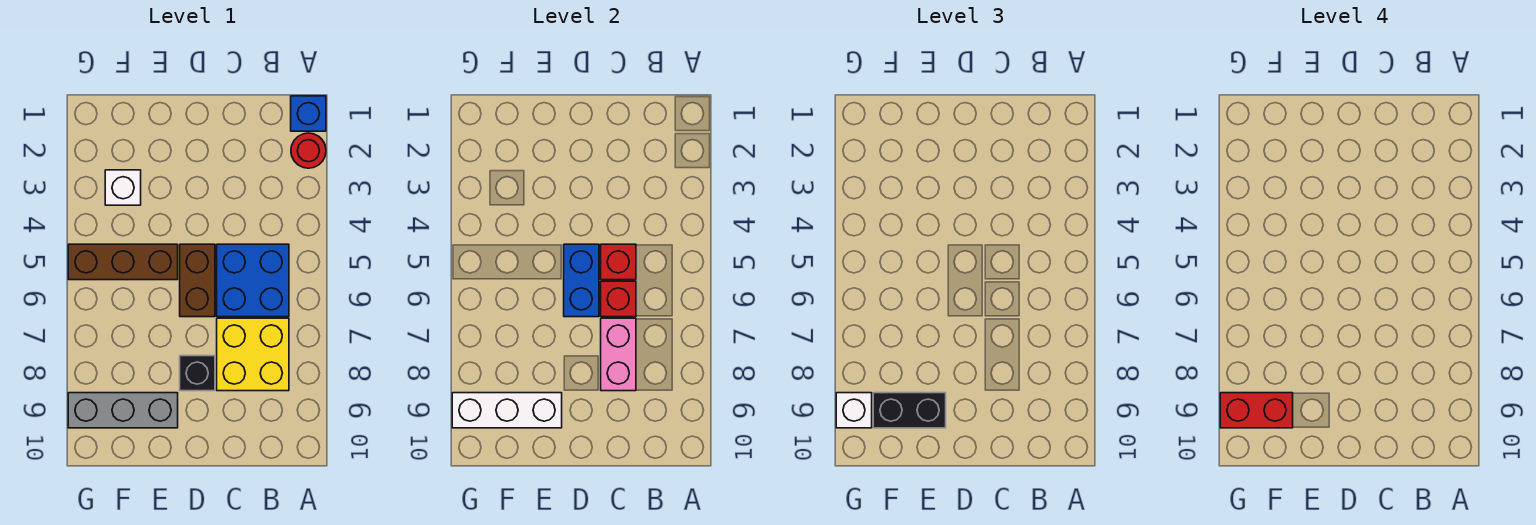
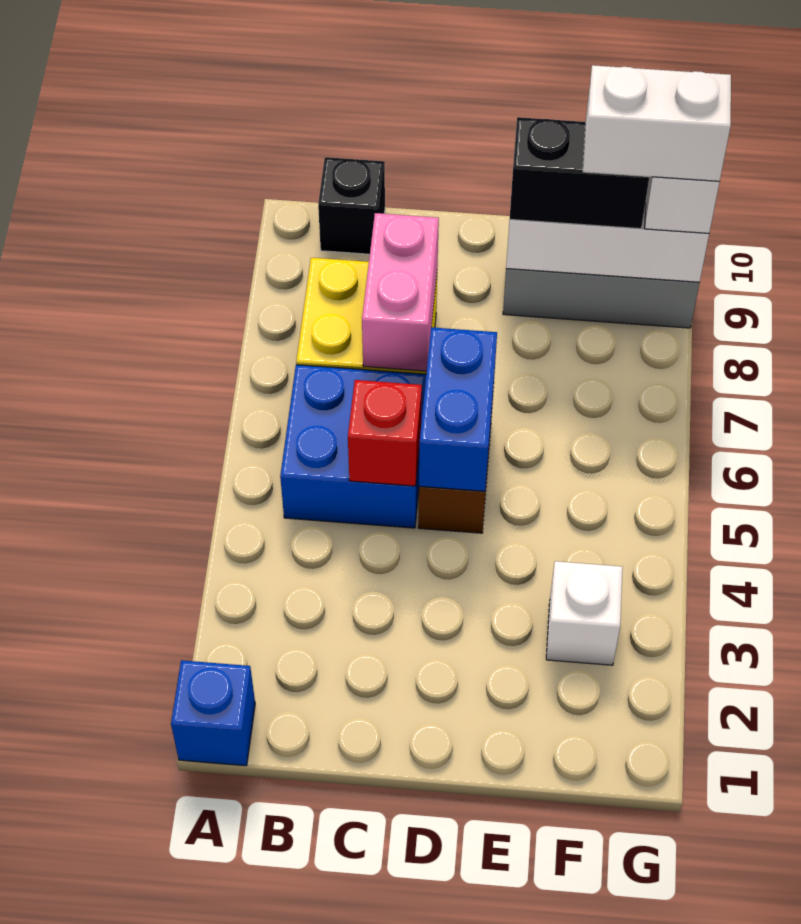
red round brick A2 level 1 -> none
red brick C6 level 2 -> none
black brick D8 level 1 -> black brick B10 level 1
brown brick E5:G5 level 1 -> none
red brick F9:G9 level 4 -> white brick F9:G9 level 4

